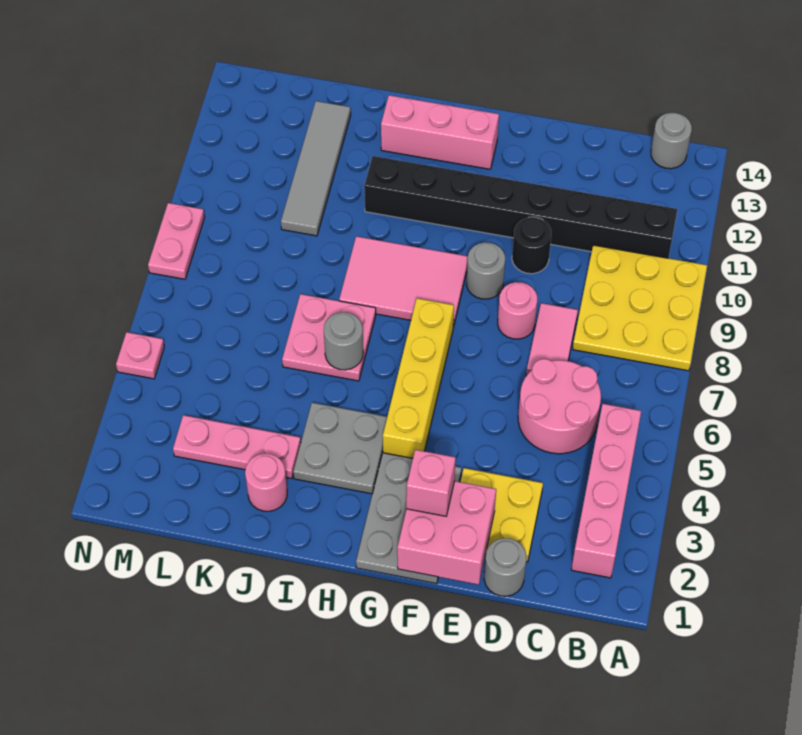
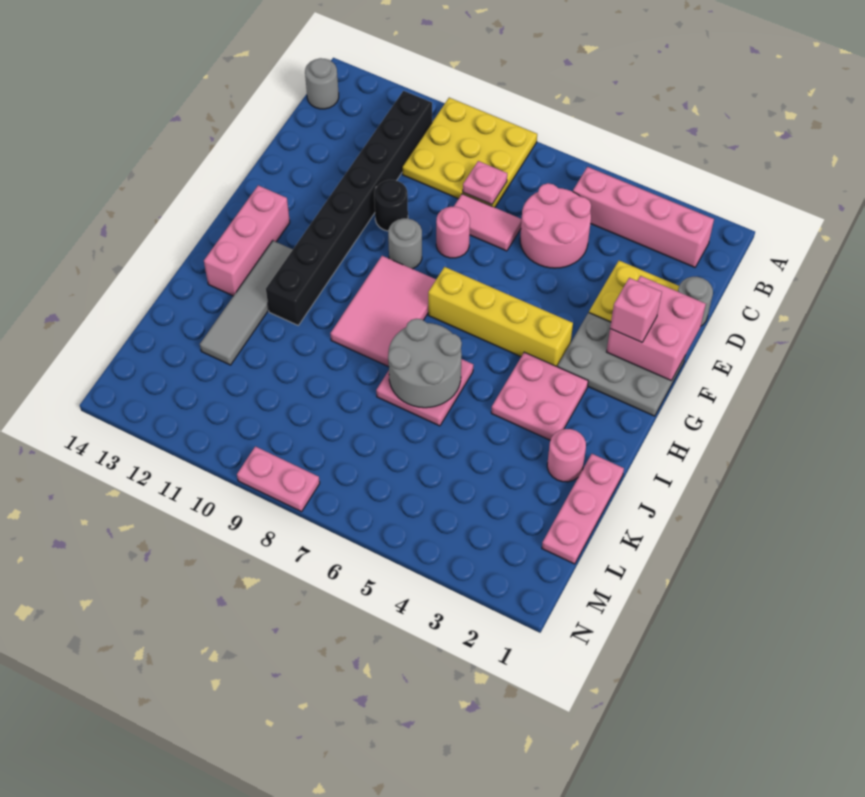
grey plate H3:I4 level 1 -> pink plate H3:I4 level 1
grey round brick I6 level 2 -> grey round brick I6:J7 level 2
pink plate J3:L3 level 1 -> pink plate J1:L1 level 1
grey tile K10:K13 level 1 -> grey tile H12:K12 level 1
pink plate N5 level 1 -> pink plate C8 level 2

